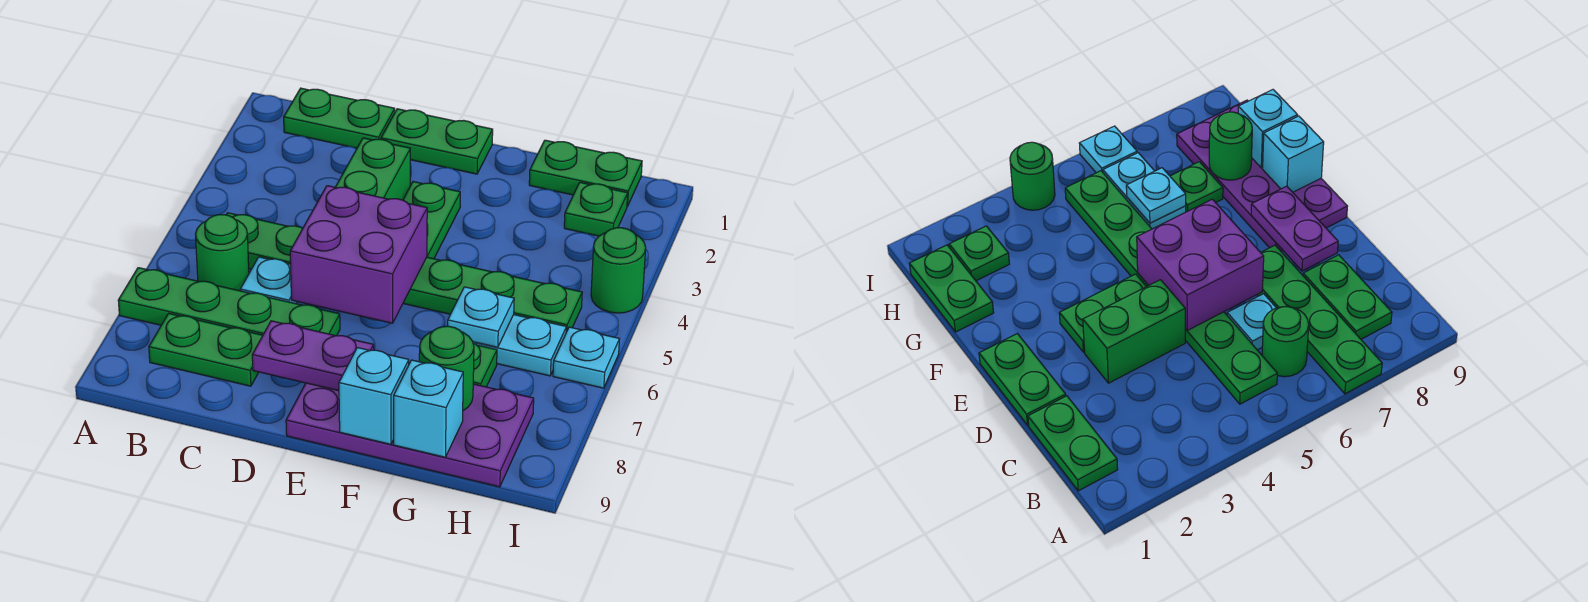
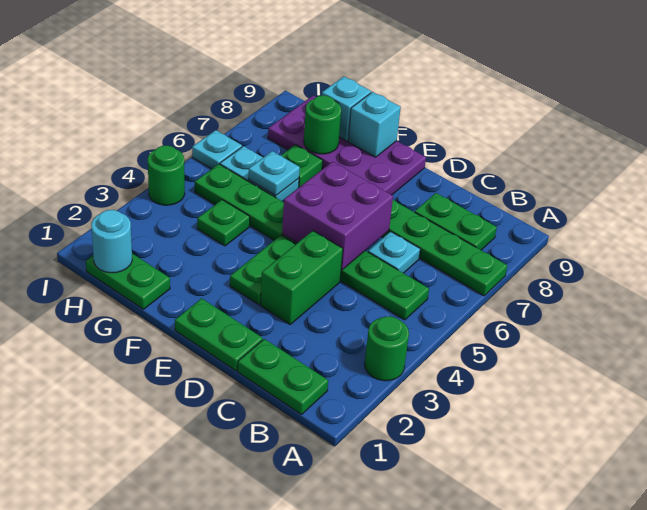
green round brick B6 level 1 -> green round brick A3 level 1
purple plate D8:E8 level 2 -> none
none -> cyan round brick H1 level 2
green plate H2 level 1 -> green plate G4 level 1

